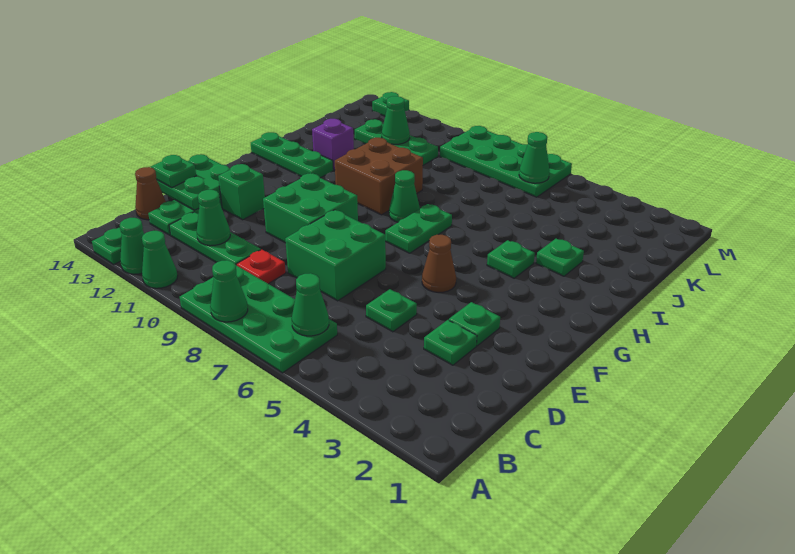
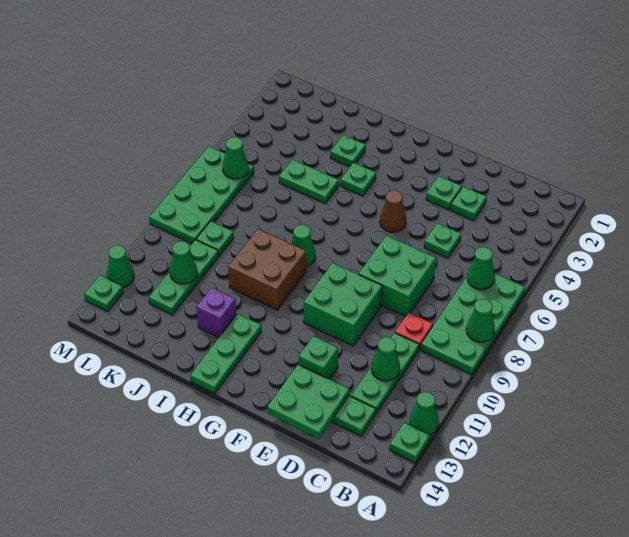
green cone A11 level 1 -> green cone M12 level 1
brown cone C14 level 1 -> none
green plate D14 level 3 -> green plate K9 level 1
green plate G7:H7 level 1 -> green plate I5:J5 level 1

